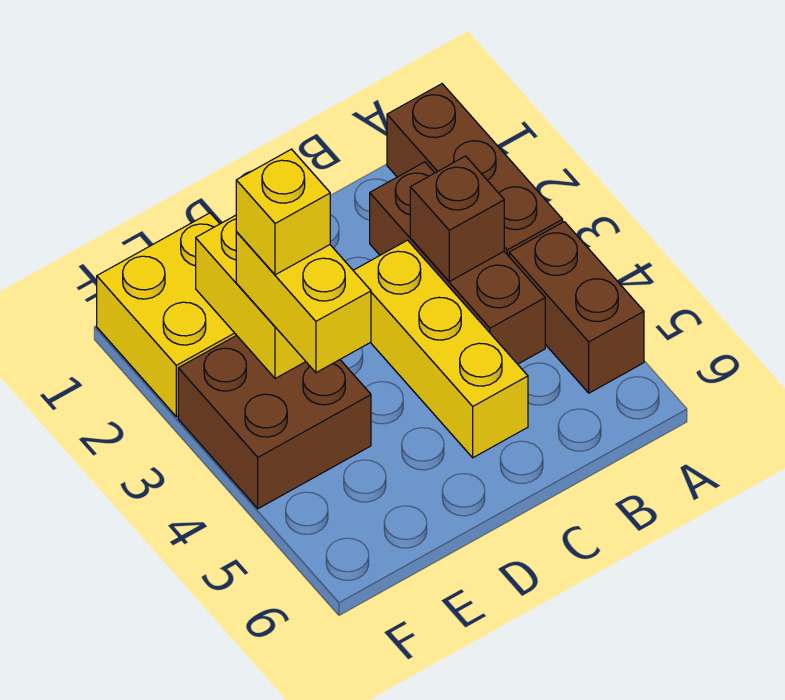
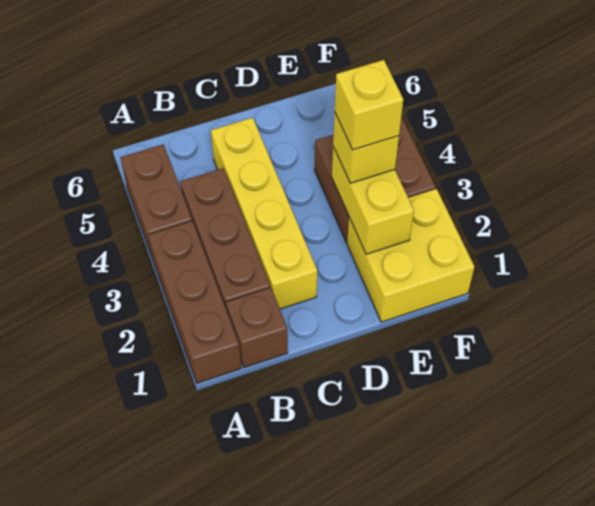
brown brick B3 level 2 -> brown brick B1 level 1
yellow brick C3:C5 level 1 -> yellow brick C2:C5 level 1
yellow brick E3:E4 level 3 -> yellow brick E3 level 3

